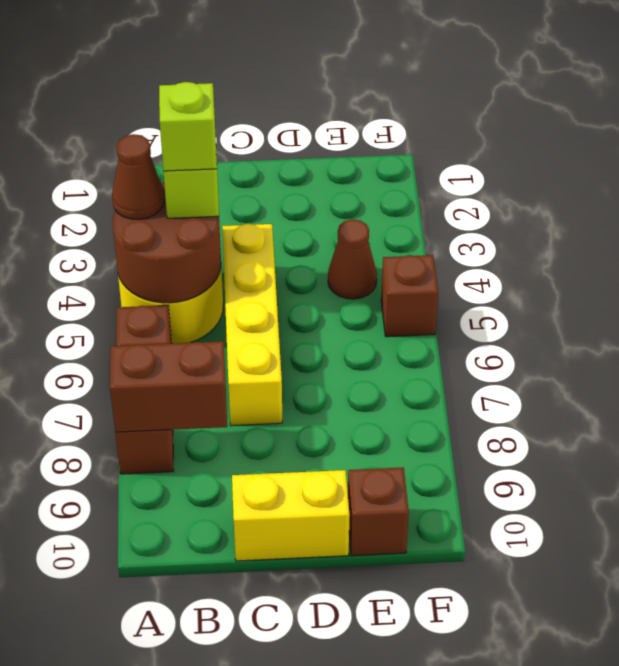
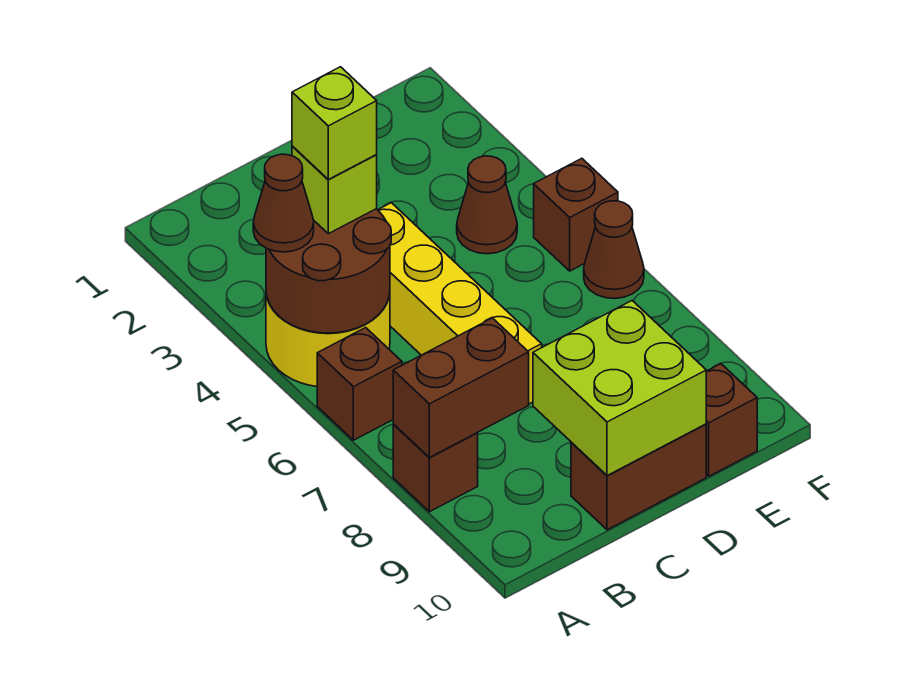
none -> lime brick C9:D10 level 2
yellow brick C10:D10 level 1 -> brown brick C10:D10 level 1
none -> brown cone F6 level 1

